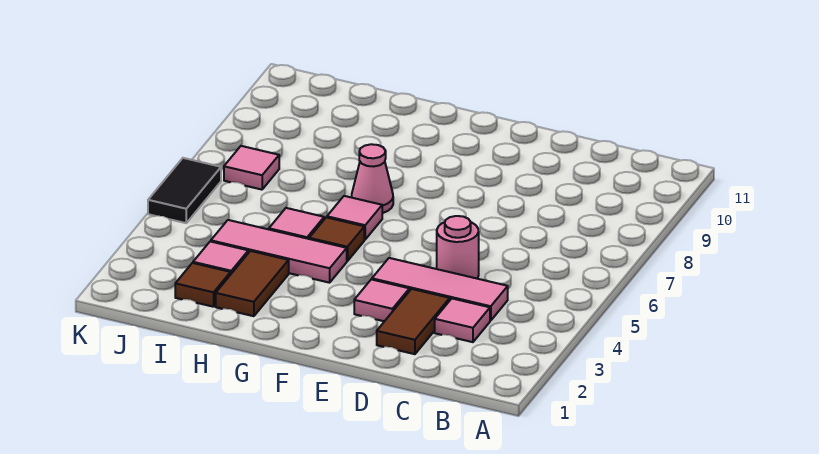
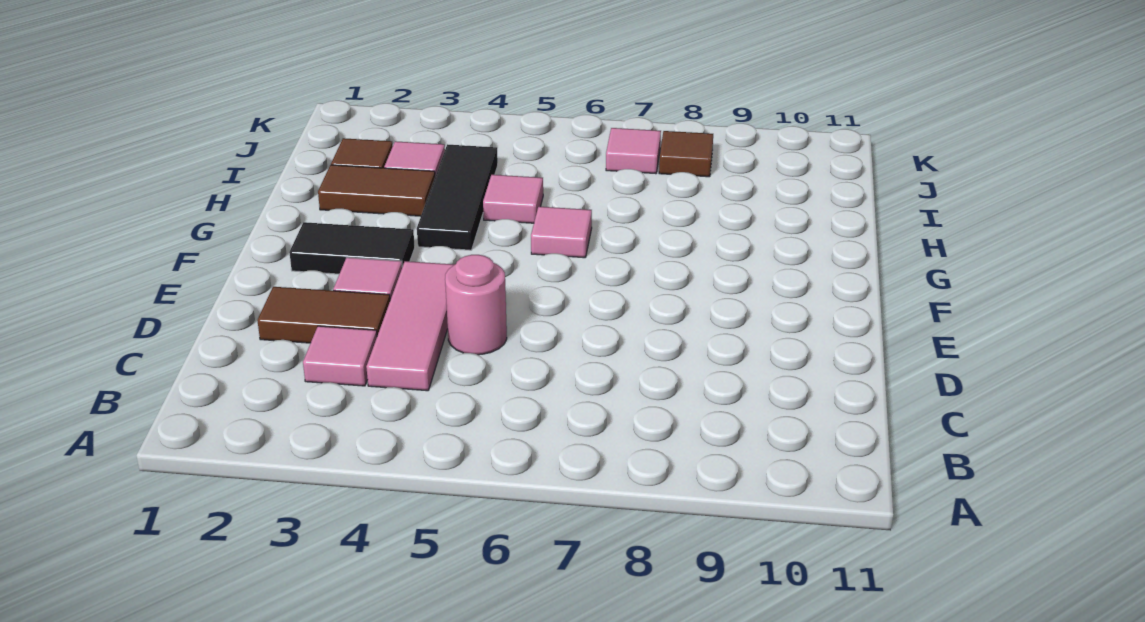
pink tile G4:I4 level 1 -> black tile G4:I4 level 1
brown tile G5 level 1 -> brown tile J8 level 1
pink cone G7 level 1 -> none
black tile K5:K6 level 1 -> black tile F2:F3 level 1

